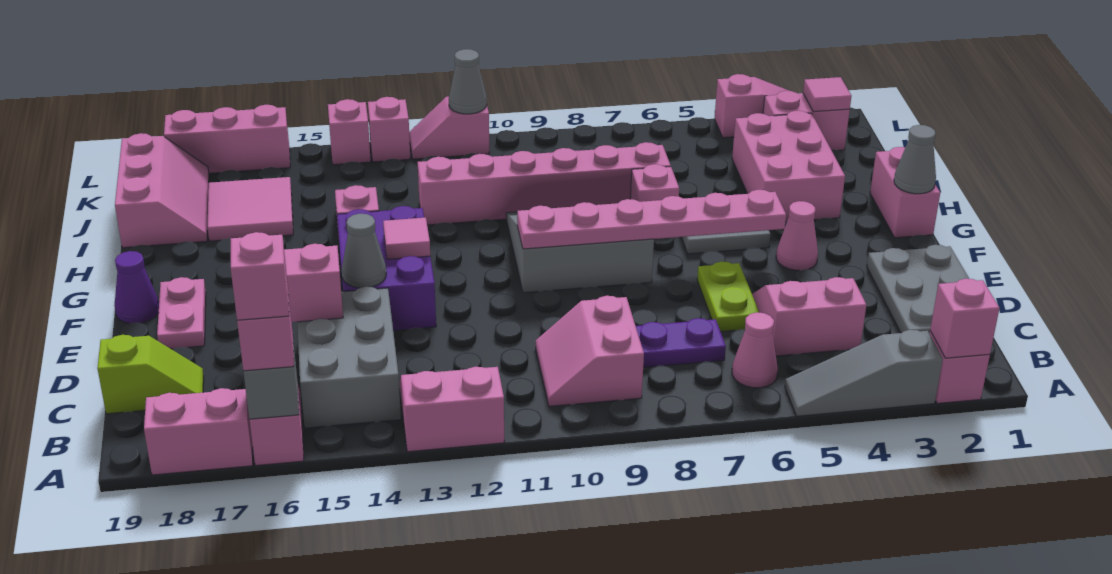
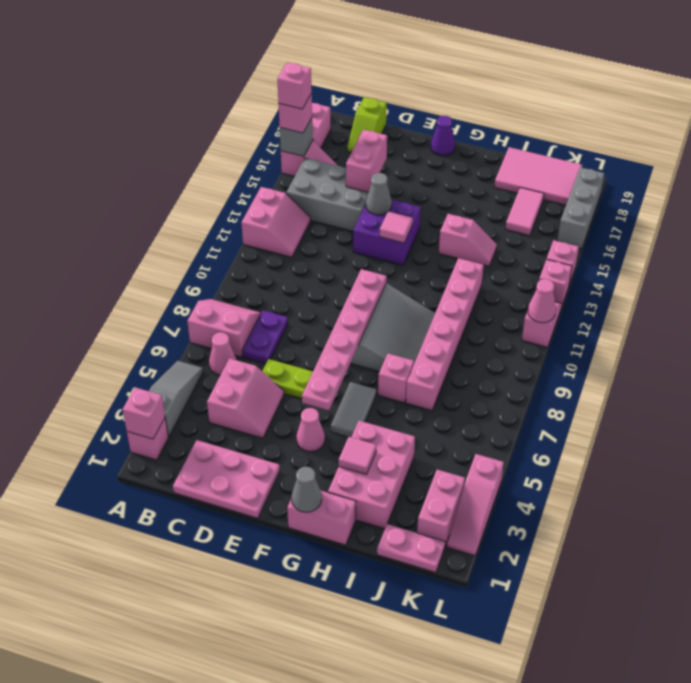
pink slope B9:C10 level 1 top 9 -> pink slope A7:B8 level 1 top 7
grey plate C1:E2 level 1 -> pink plate C1:E2 level 1
purple brick E13:G14 level 1 -> purple brick E13:F14 level 1
pink plate E18:F18 level 1 -> pink plate J1:K1 level 1
pink brick H3:J4 level 1 -> pink brick H2:I4 level 1
pink tile I16:J17 level 1 -> pink tile J16:J17 level 1
pink slope I18:K19 level 1 top 19 -> pink tile I18:K19 level 1
pink tile K2 level 2 -> pink tile H3 level 2
grey cone L11 level 2 -> pink cone L11 level 2
pink brick L16:L18 level 1 -> grey brick L16:L18 level 1

